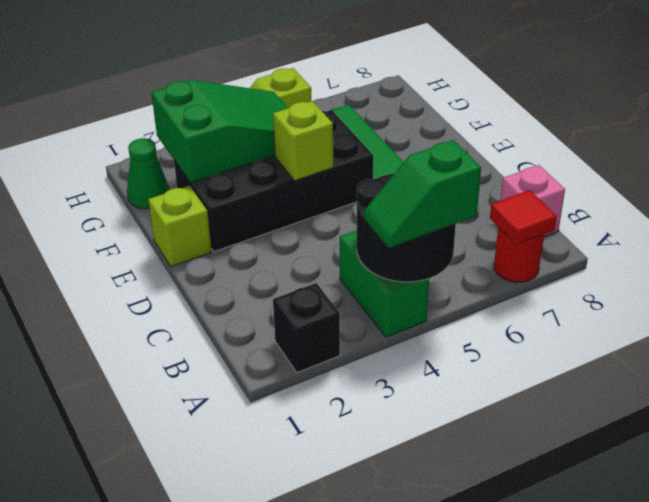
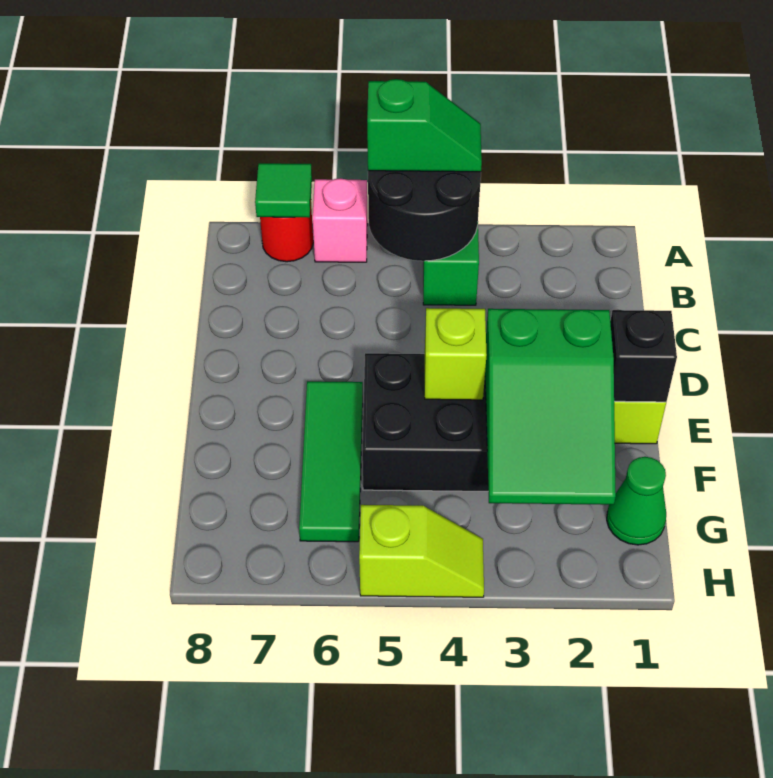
black brick A2 level 1 -> black brick E1 level 2
red tile A7 level 2 -> green tile A7 level 2
pink brick B8 level 1 -> pink brick A6 level 1
green slope F2:G4 level 2 top 2 -> green slope E2:G3 level 2 top E

